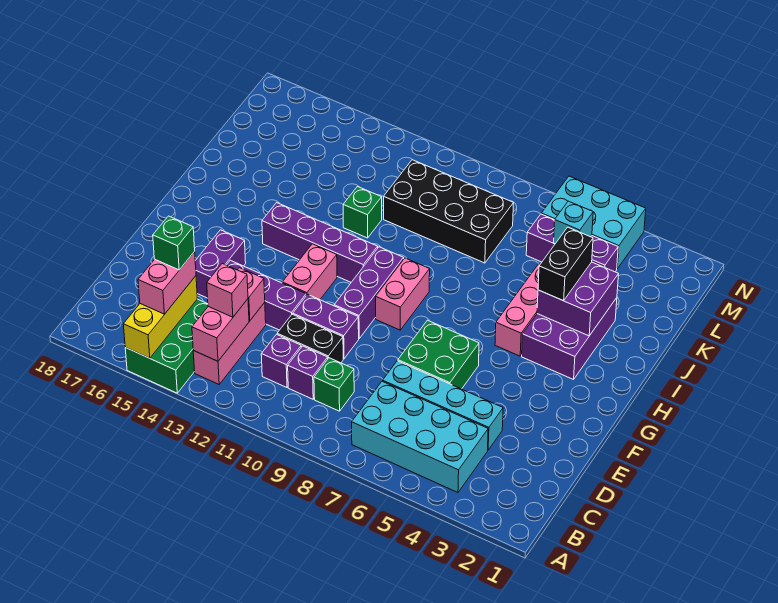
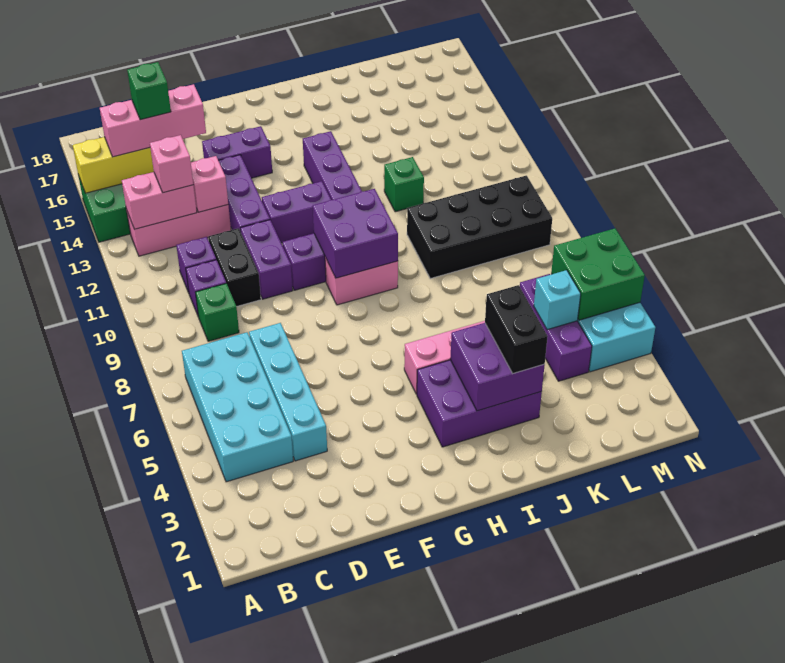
pink brick B15:C15 level 3 -> pink brick B15:D15 level 3
green brick E6:F7 level 1 -> green brick M5:N6 level 2
pink brick F12:G12 level 1 -> purple brick F12:G12 level 1
none -> purple brick G9:H10 level 2
black brick I4:J4 level 3 -> black brick J3:J4 level 3
black brick K8:L11 level 1 -> black brick J9:M10 level 1

